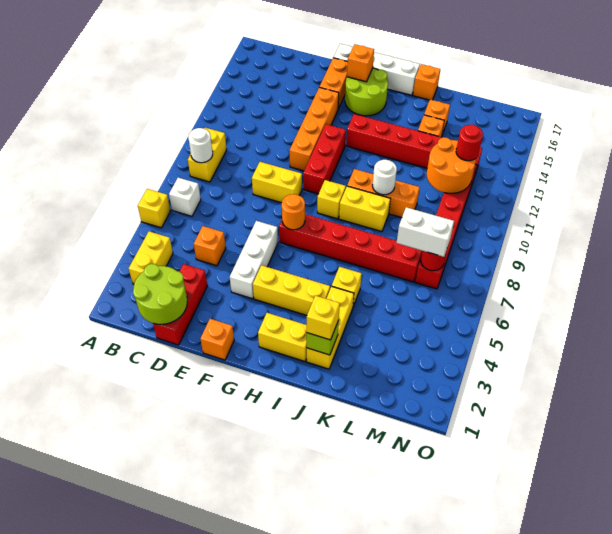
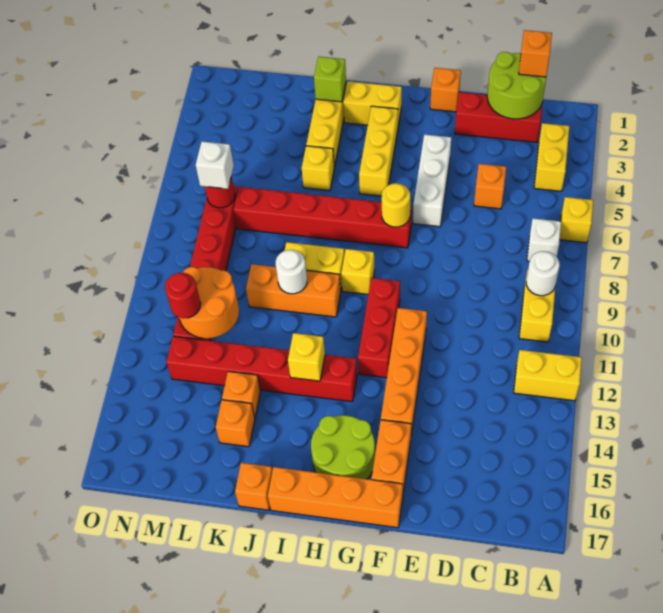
red brick D1:D3 level 1 -> red brick C2:E2 level 1
yellow brick E9:F9 level 1 -> yellow brick A12:B12 level 1
white brick F17:I17 level 1 -> orange brick F17:I17 level 1
yellow brick G4:I4 level 1 -> yellow brick H3:H5 level 1
orange round brick G7 level 2 -> yellow round brick G7 level 2
orange brick G16 level 2 -> orange brick C1 level 3
yellow brick J2 level 3 -> yellow brick I13 level 2
white brick L7:M7 level 3 -> white brick M7 level 3

